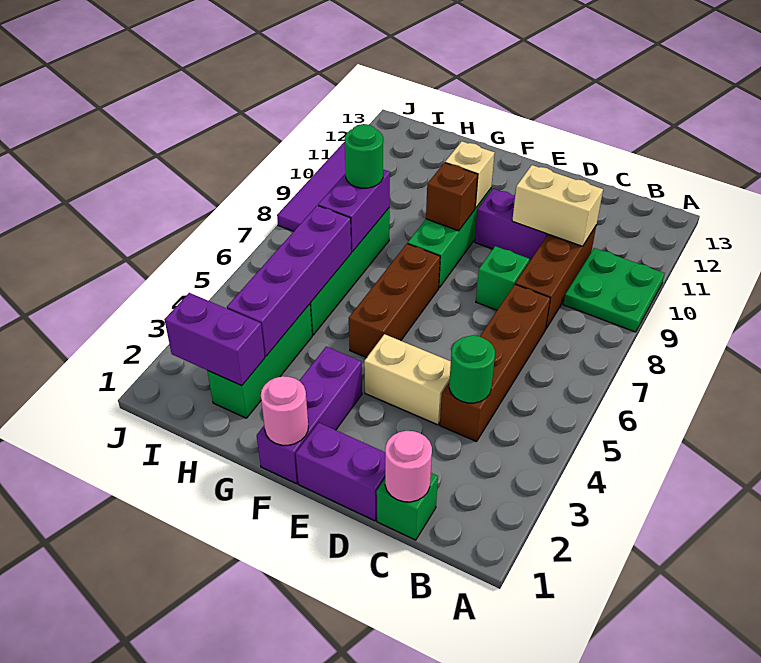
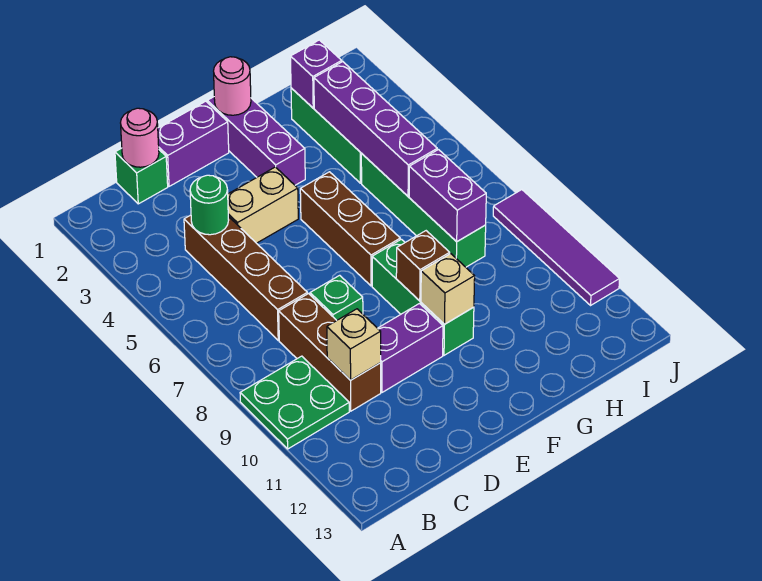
tan brick C10:D10 level 2 -> tan brick C10 level 2
purple brick H2:I2 level 2 -> purple brick H2 level 2
green round brick H8 level 3 -> none

